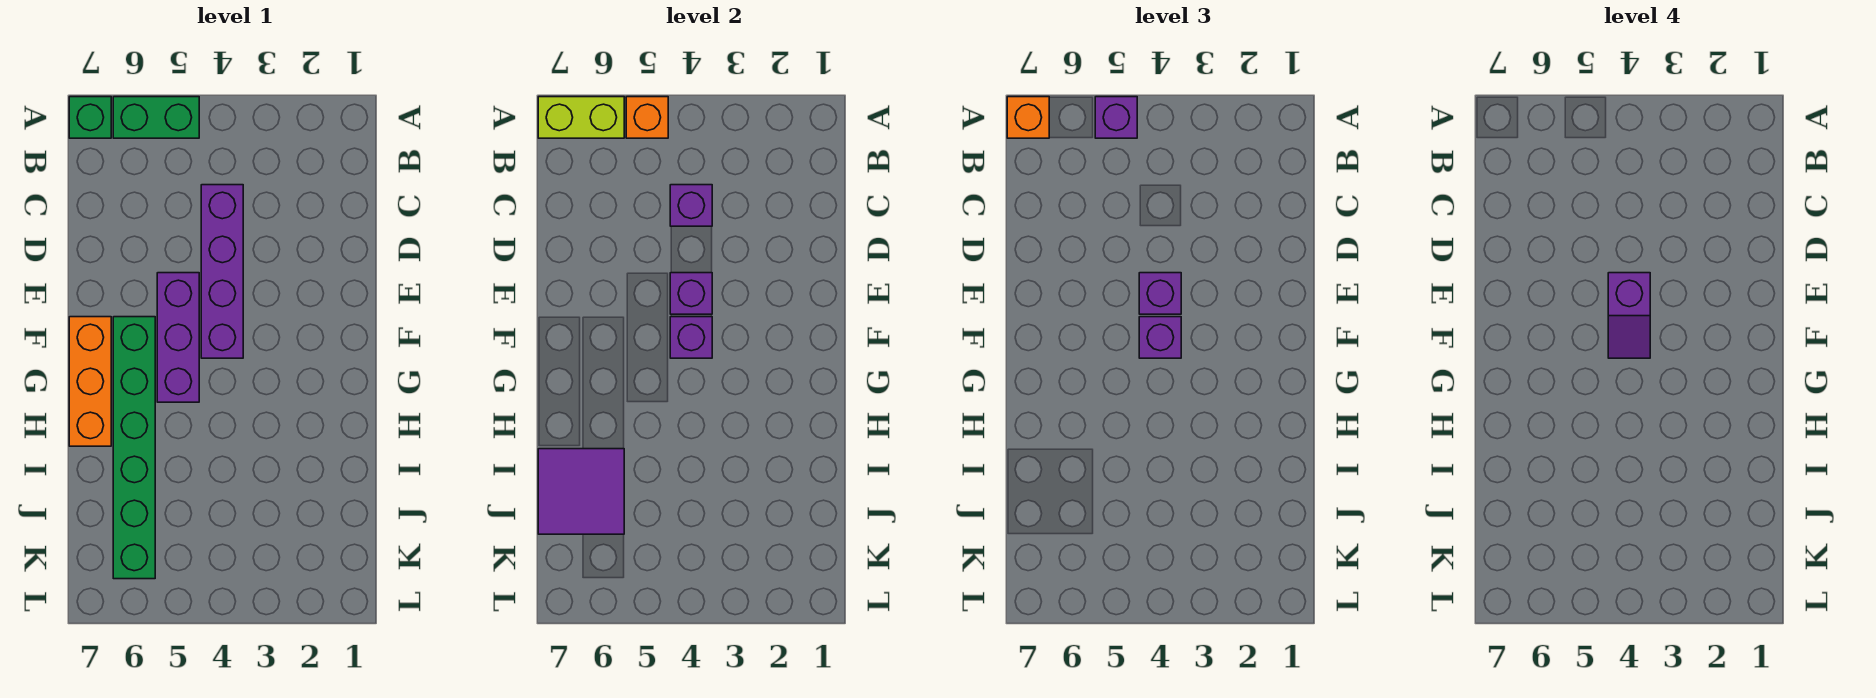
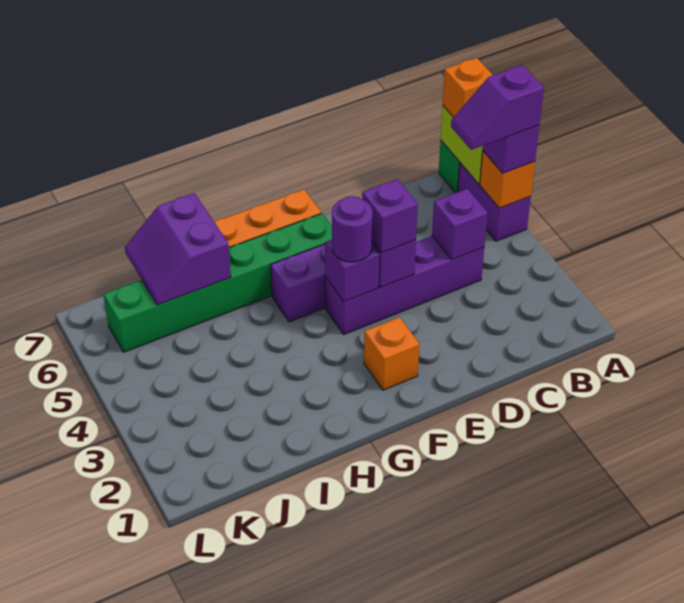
green brick A5:A6 level 1 -> purple brick A5:A6 level 1
purple slope E4:F4 level 4 top E -> purple slope A5:B5 level 4 top A
none -> orange brick F2 level 1
purple brick F4 level 3 -> purple round brick F4 level 3
purple tile I6:J7 level 2 -> purple slope I6:J7 level 2 top I

